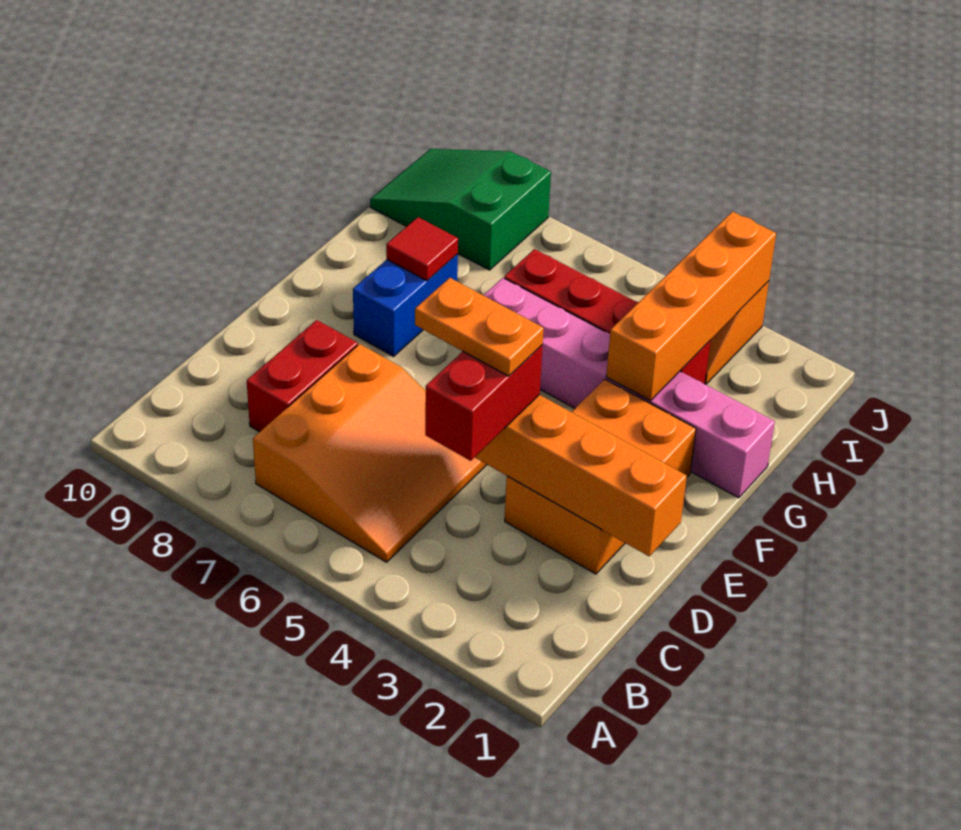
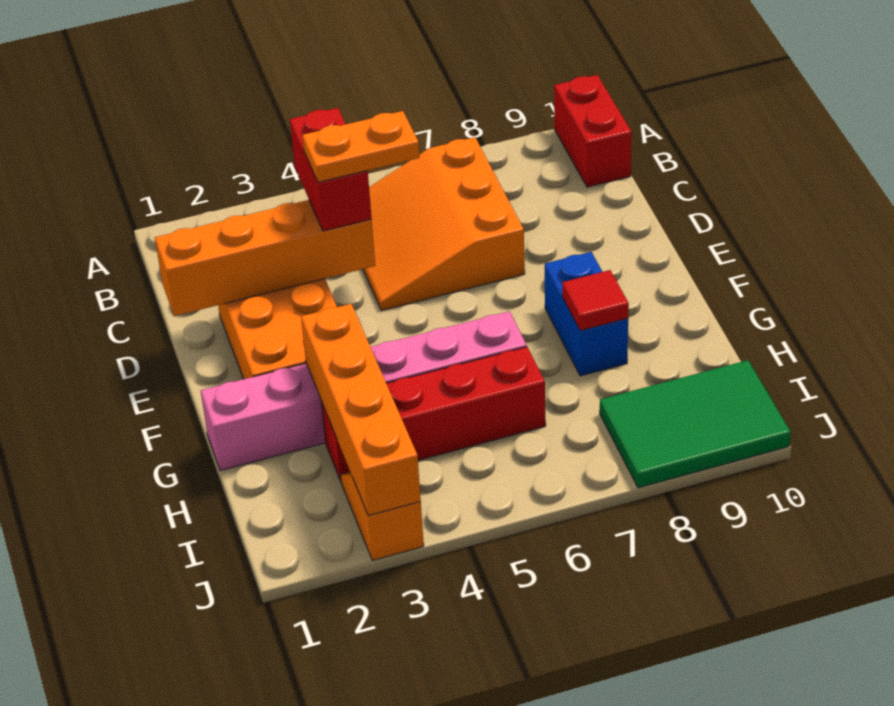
red brick C8:D8 level 1 -> red brick A10:B10 level 1
green slope I8:J10 level 1 top 8 -> green tile I8:J10 level 1

